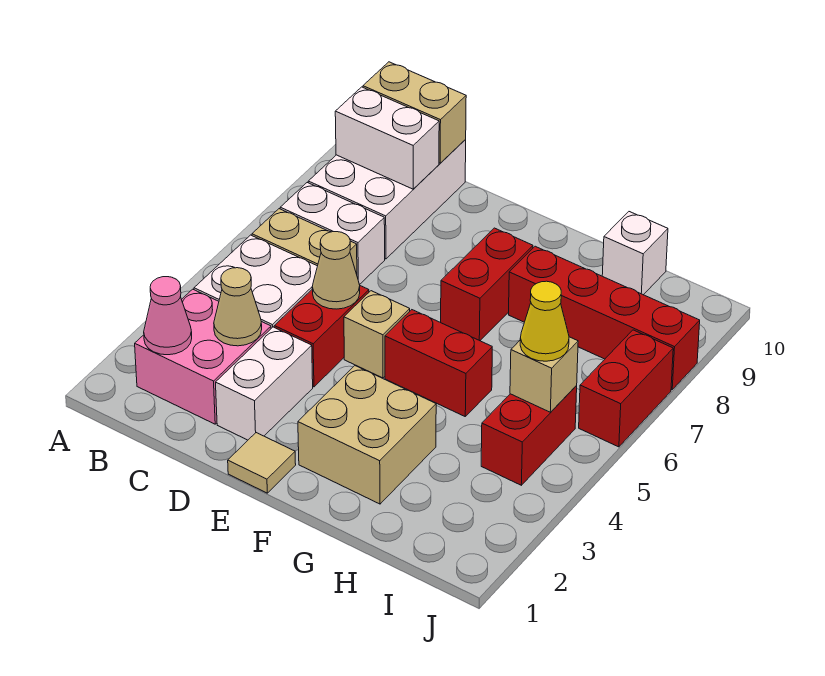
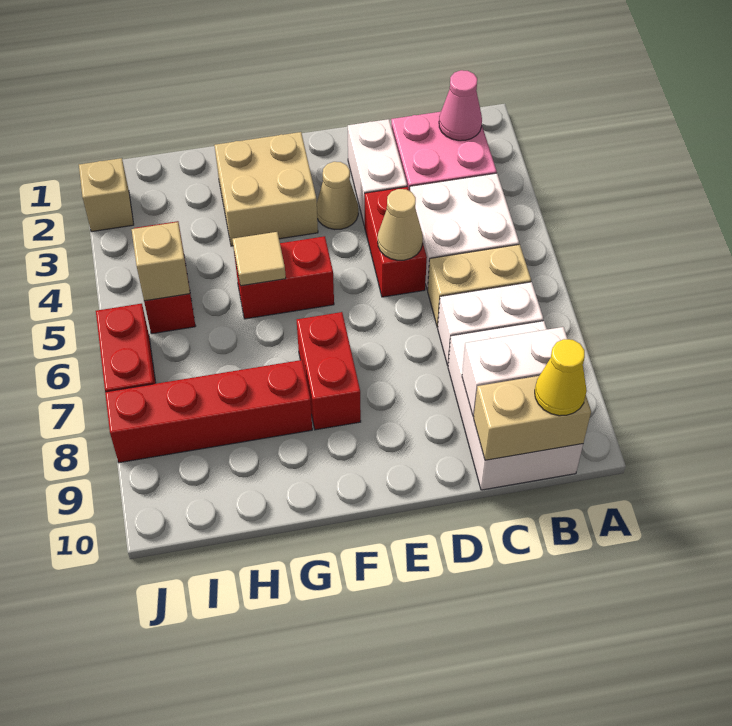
tan cone C3 level 2 -> tan cone E3 level 1
tan tile E1 level 1 -> tan tile G5 level 2
tan brick E5 level 1 -> tan brick J2 level 1
white brick H10 level 1 -> none
yellow cone I5 level 3 -> yellow cone B10 level 3

